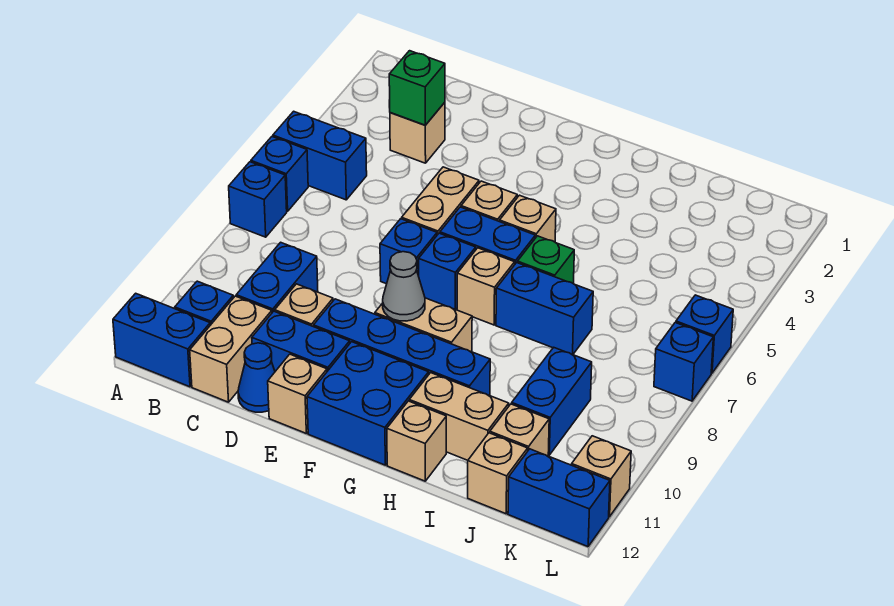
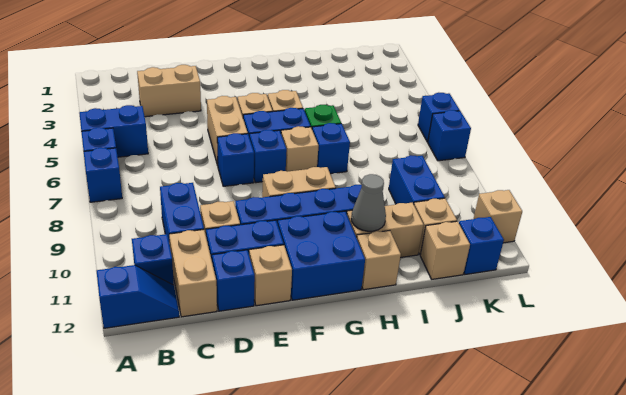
blue brick A12:B12 level 1 -> blue slope A12:B12 level 1 top A
tan brick C3 level 1 -> tan brick C3:D3 level 1
green brick C3 level 2 -> none
blue cone D12 level 1 -> blue brick D12 level 1
grey cone F9 level 2 -> grey cone H11 level 2
blue brick H7:I7 level 1 -> blue brick H7 level 1
blue brick K12:L12 level 1 -> blue brick K12 level 1

